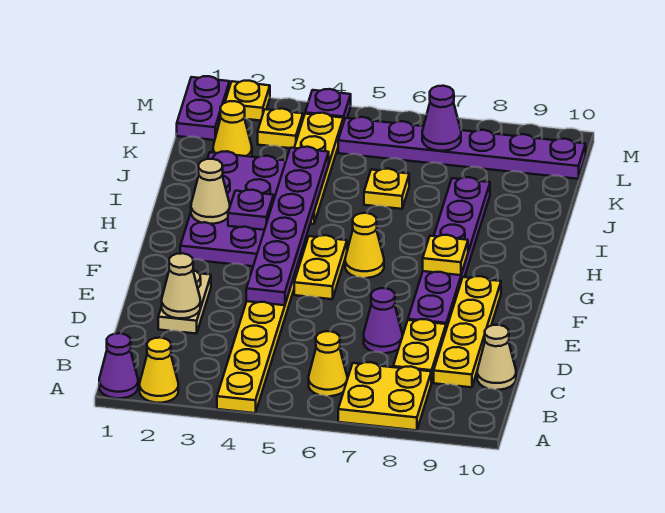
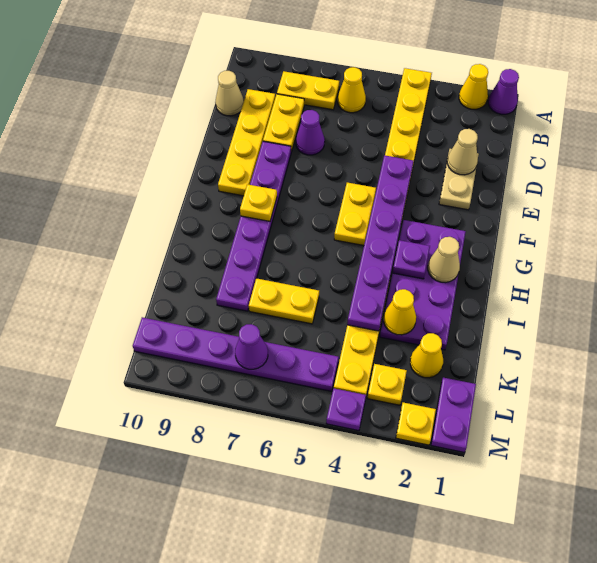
yellow plate A7:B8 level 1 -> yellow plate B7:B8 level 1
yellow cone G6 level 1 -> yellow cone J3 level 2
yellow plate J6 level 1 -> yellow plate J6:J7 level 1

